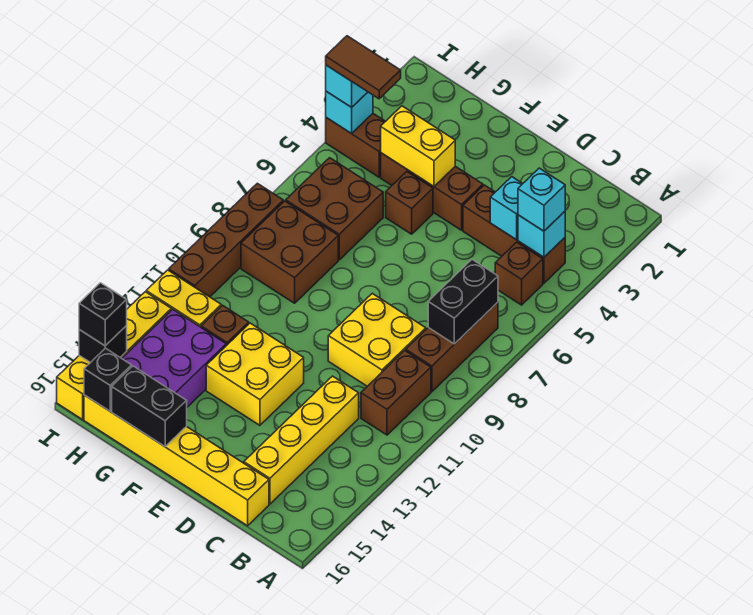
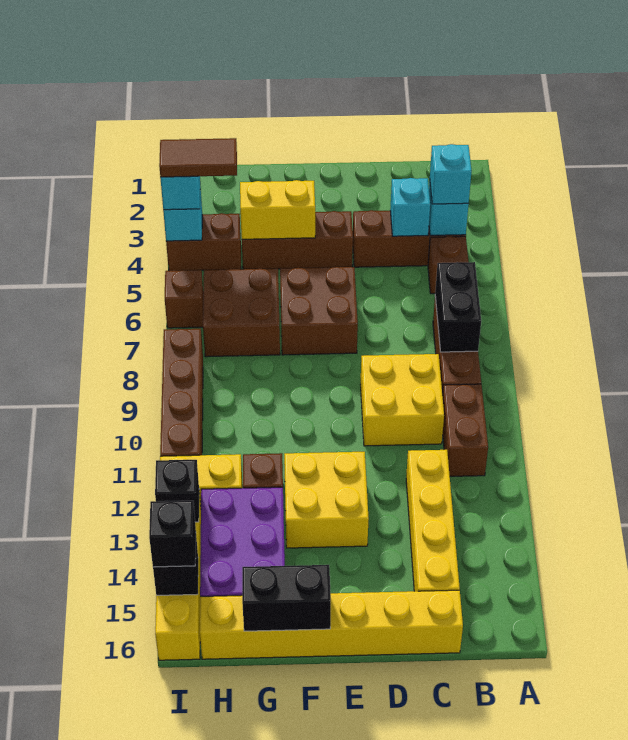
brown brick F5 level 1 -> brown brick I6 level 1
brown brick G8:H9 level 1 -> brown brick E6:F7 level 1
black brick H16 level 2 -> black brick I13 level 2

